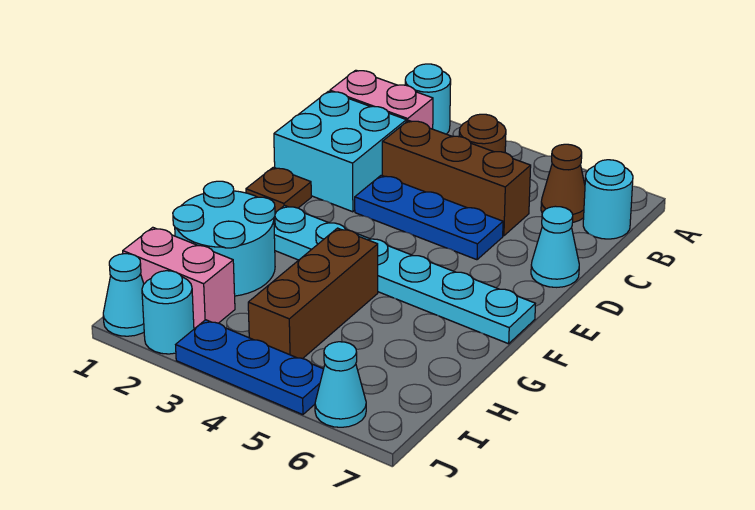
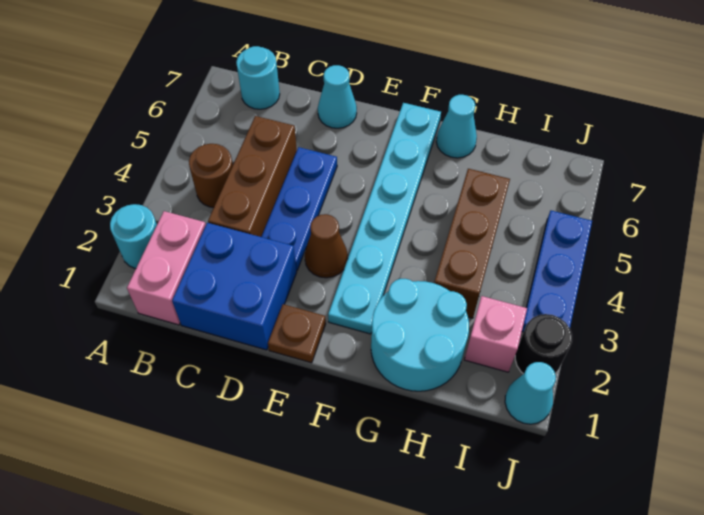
brown cone B6 level 1 -> brown cone E3 level 1
cyan brick C1:D2 level 1 -> blue brick C1:D2 level 1
brown brick G4:I4 level 1 -> brown brick H3:H5 level 1
pink brick I1:I2 level 1 -> pink brick I2 level 1
cyan round brick J2 level 1 -> black round brick J2 level 1
cyan cone J6 level 1 -> cyan cone G7 level 1

